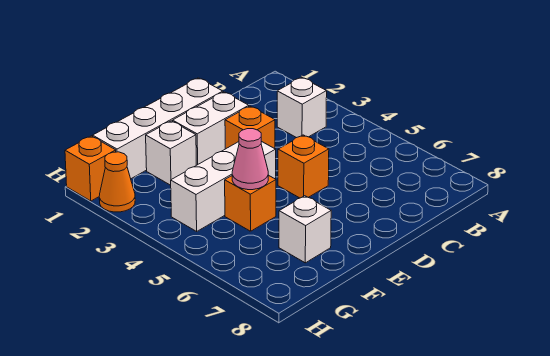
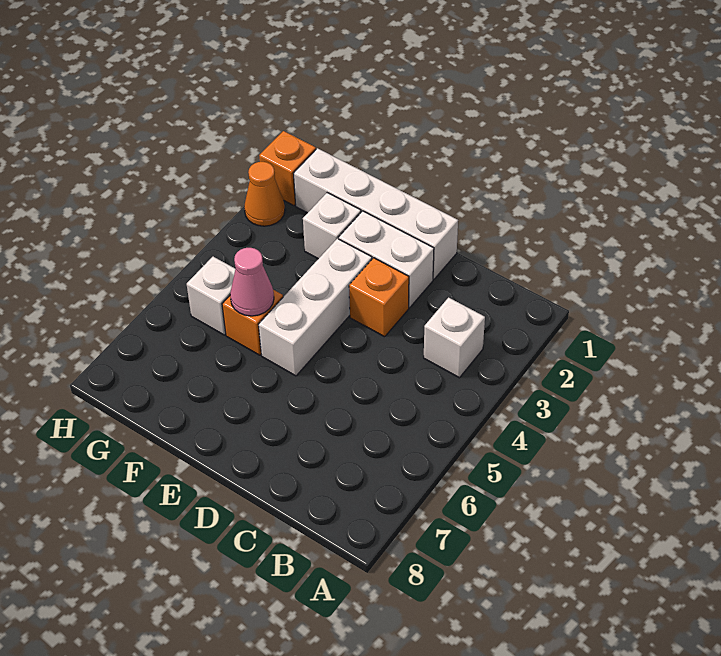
orange brick D5 level 1 -> none
white brick E4:G4 level 1 -> white brick E3:E5 level 1
white brick F7 level 1 -> white brick G5 level 1

